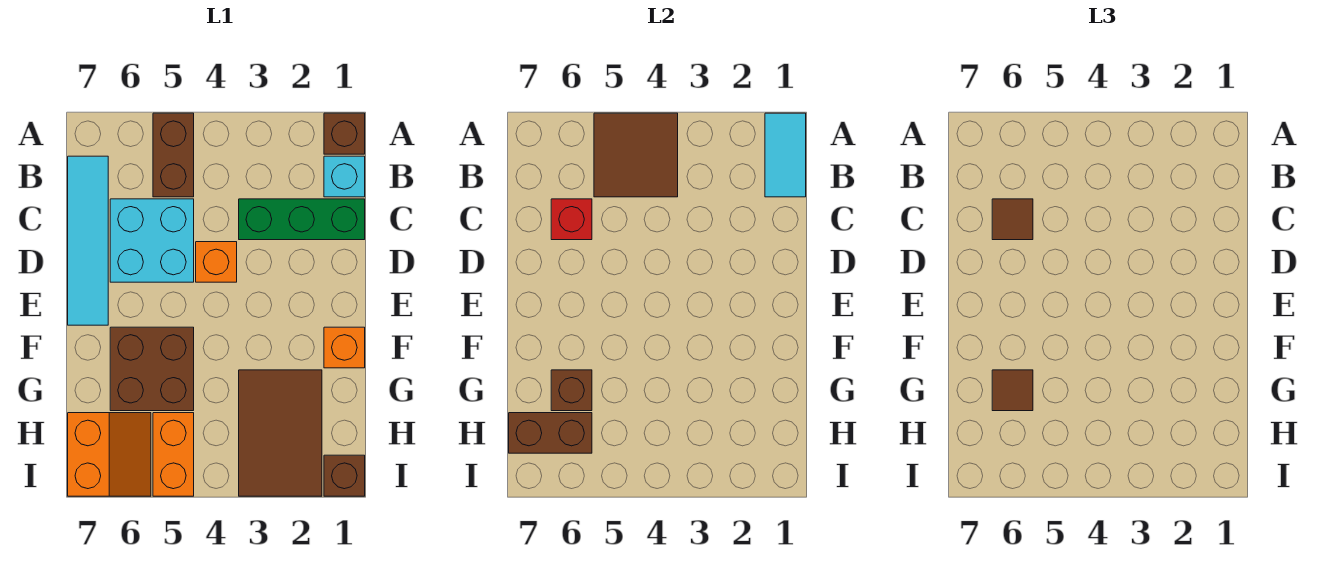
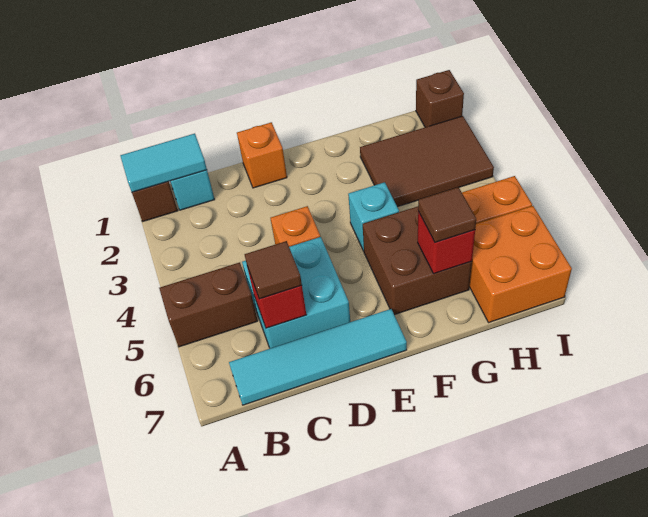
brown tile A4:B5 level 2 -> none
green brick C1:C3 level 1 -> none
orange brick F1 level 1 -> orange brick D1 level 1
none -> cyan brick F4 level 1
brown brick G6 level 2 -> red brick G6 level 2
orange slope H6:I7 level 1 top 7 -> orange brick H6:I7 level 1
brown brick H6:H7 level 2 -> none

